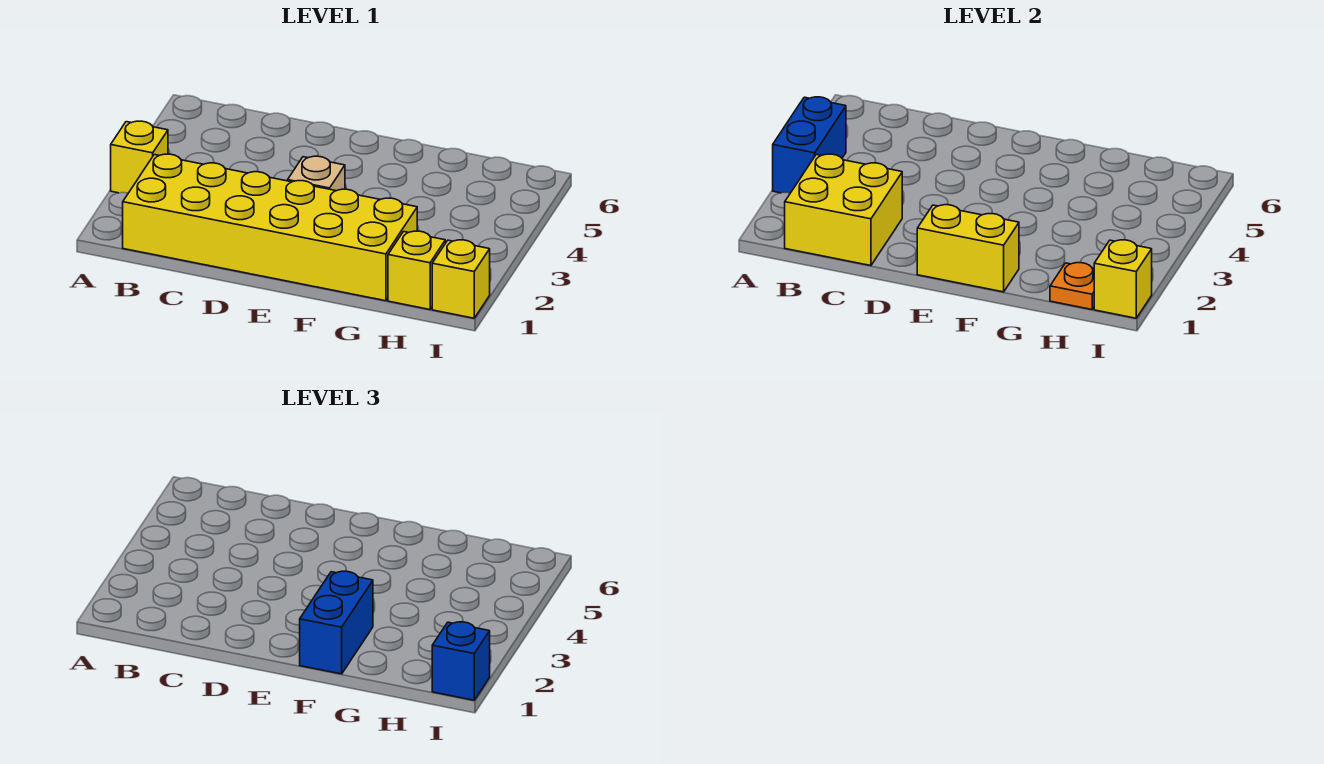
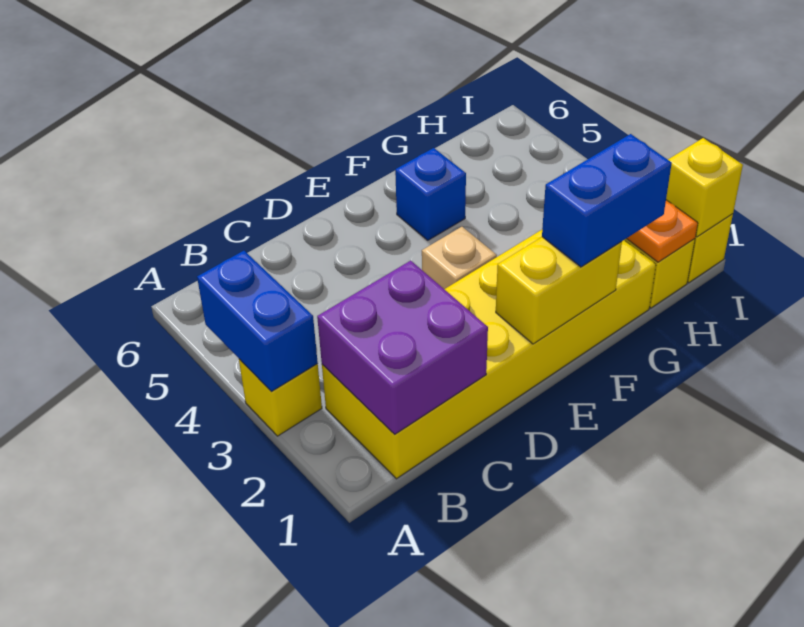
yellow brick B1:C2 level 2 -> purple brick B1:C2 level 2
blue brick F1:F2 level 3 -> blue brick F1:G1 level 3
blue brick I1 level 3 -> blue brick F5 level 1

